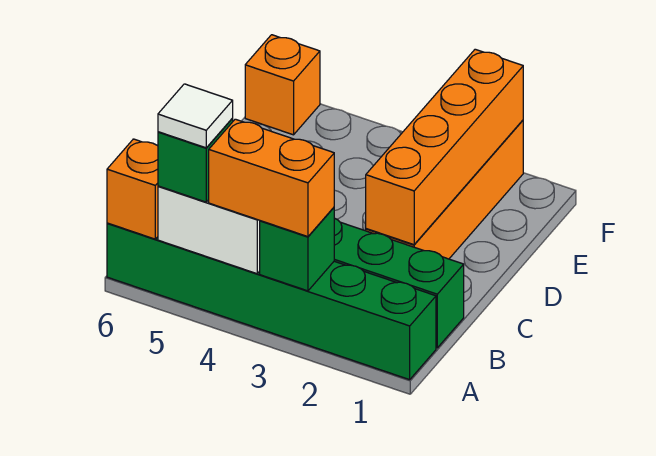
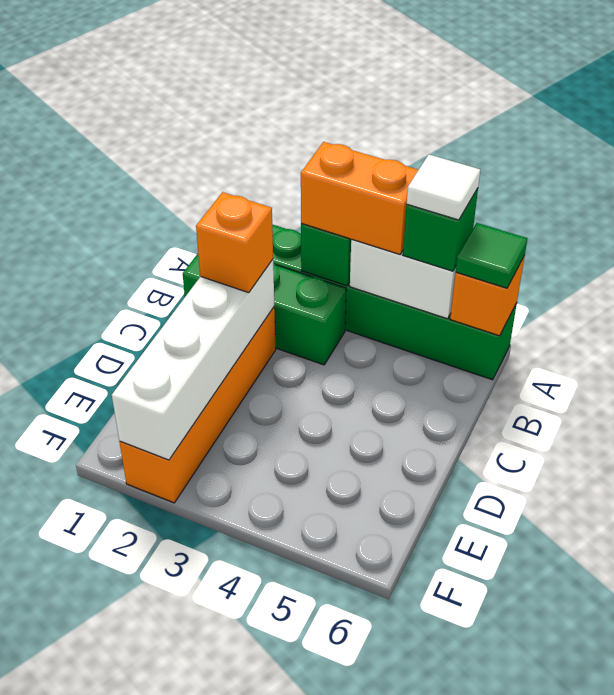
none -> green tile A6 level 3
orange brick C2:F2 level 2 -> white brick C2:F2 level 2
orange brick F6 level 1 -> orange brick C2 level 3

